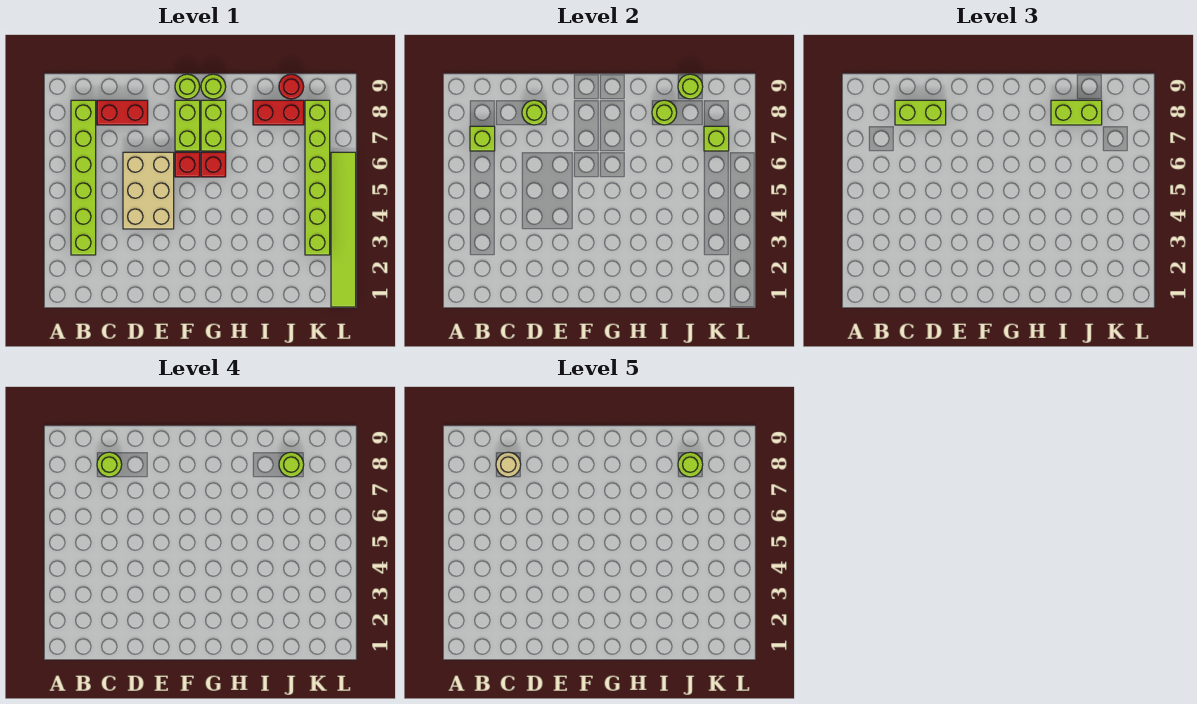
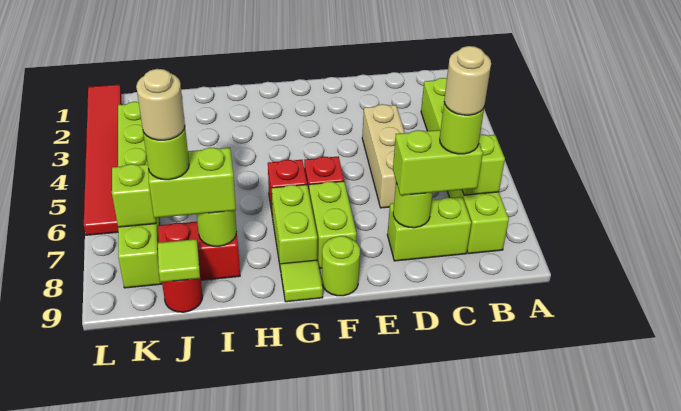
red brick C8:D8 level 1 -> lime brick C8:D8 level 1
tan brick D4:E6 level 1 -> tan brick D4:D6 level 1
lime round brick G9 level 1 -> lime tile G9 level 1
lime round brick J8 level 5 -> tan round brick J8 level 5
lime round brick J9 level 2 -> lime tile J9 level 2
lime tile L1:L6 level 1 -> red tile L1:L6 level 1

